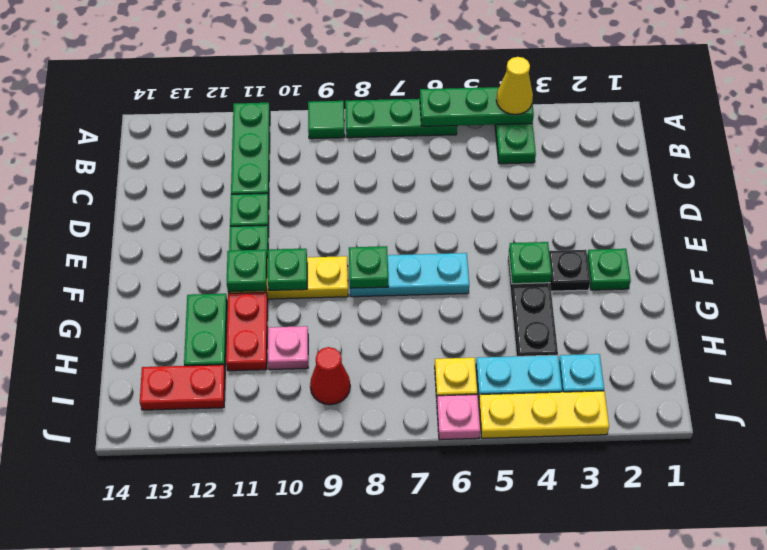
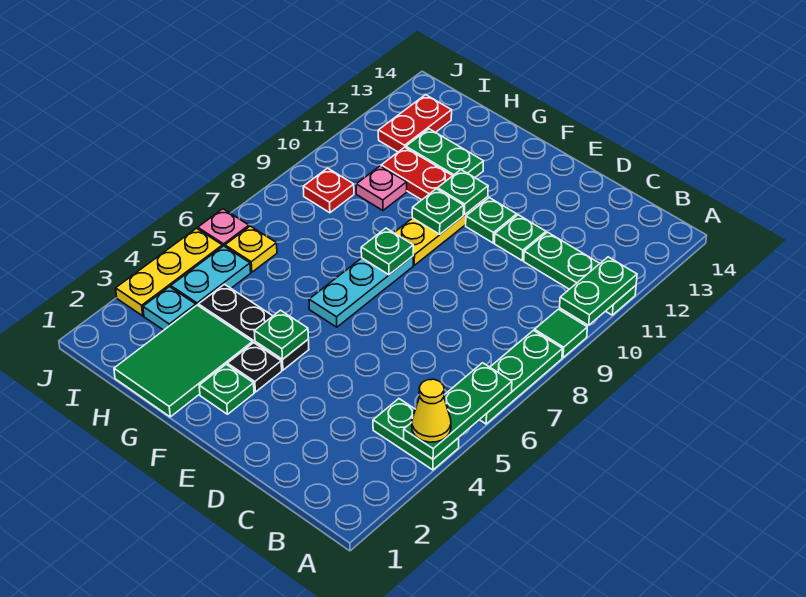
none -> green plate A10:A11 level 2
none -> green tile G1:H3 level 1
red cone I9 level 1 -> red plate I9 level 1

